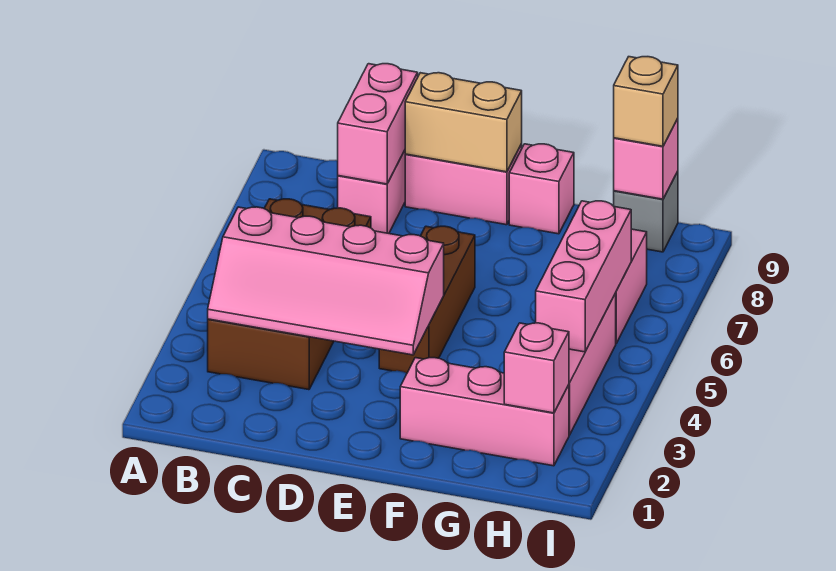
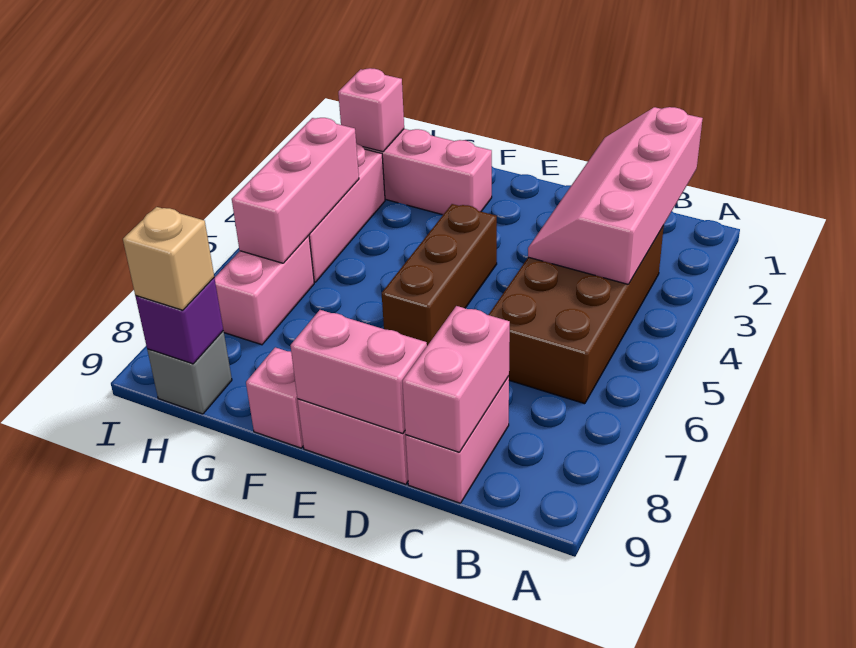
pink slope B3:E4 level 2 top 4 -> pink slope B1:C4 level 2 top B
tan brick D9:E9 level 2 -> pink brick D9:E9 level 2
pink brick H9 level 2 -> purple brick H9 level 2

